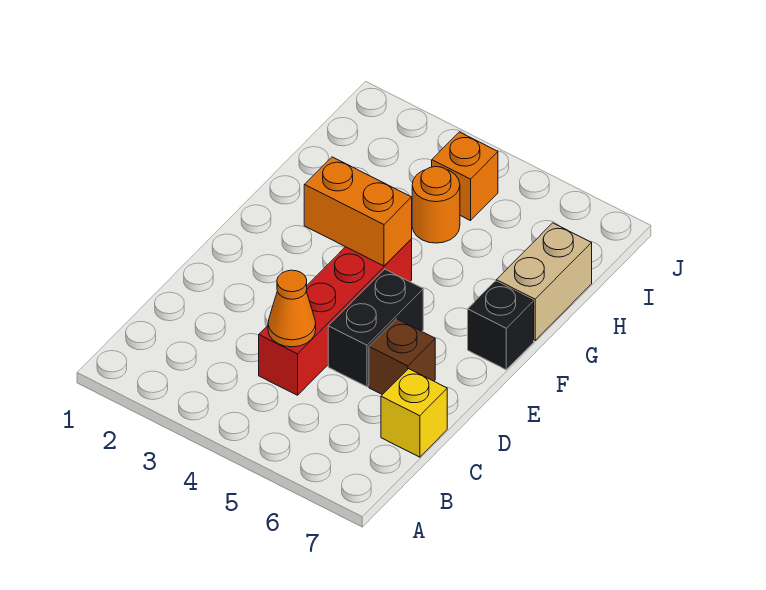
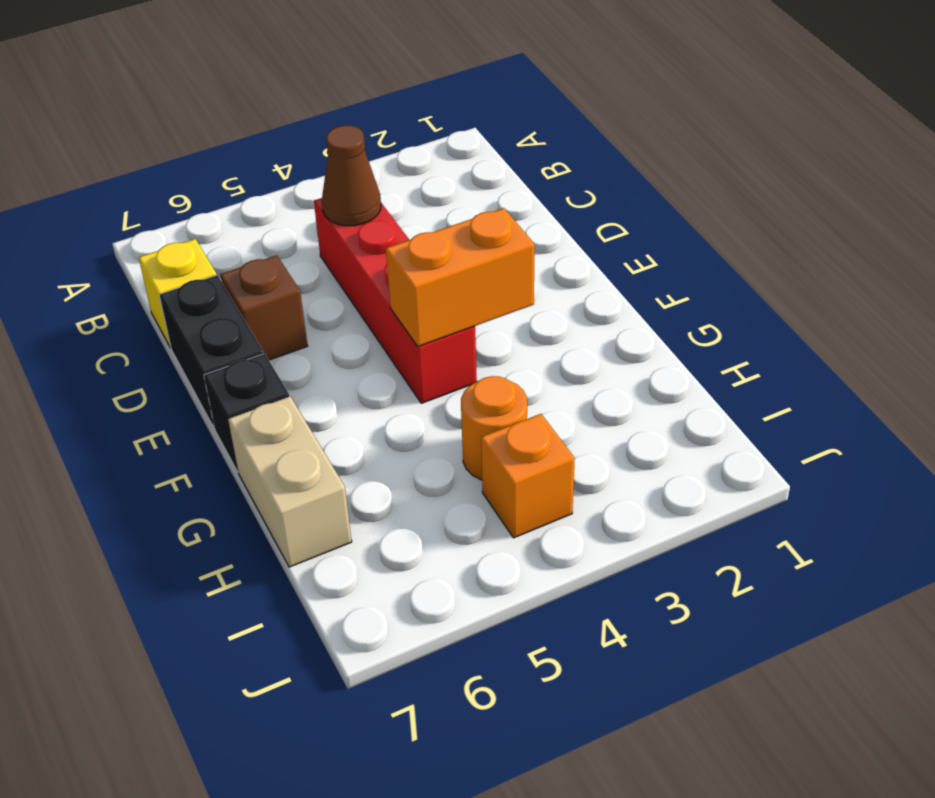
orange cone C4 level 2 -> brown cone C4 level 2
black brick D5:E5 level 1 -> black brick D7:E7 level 1

